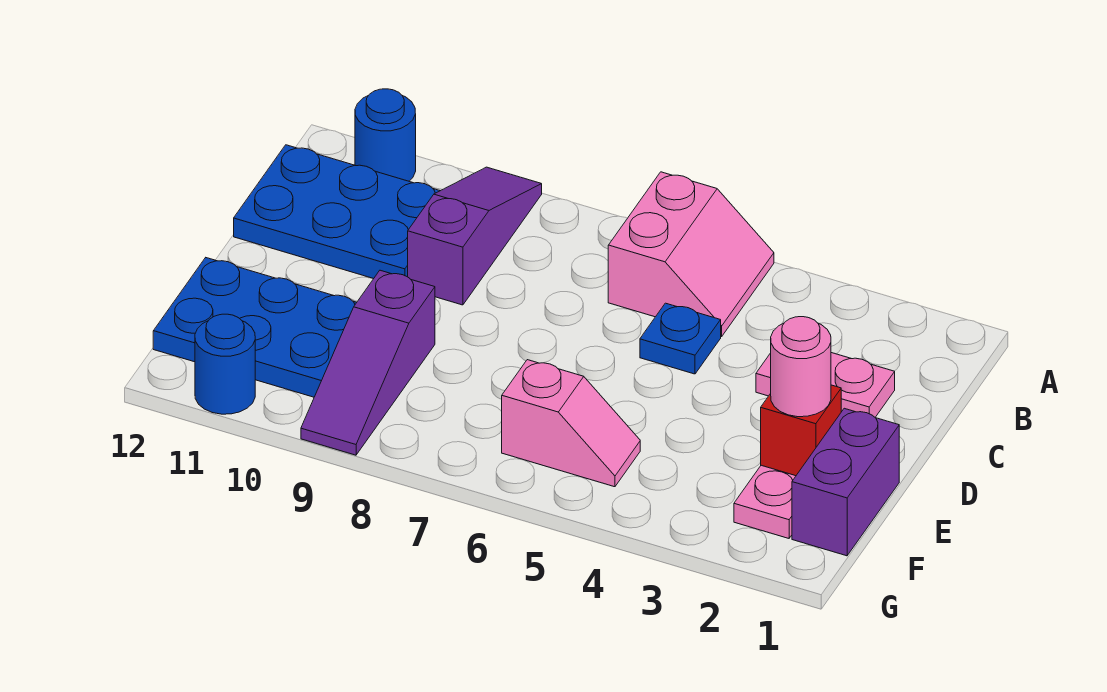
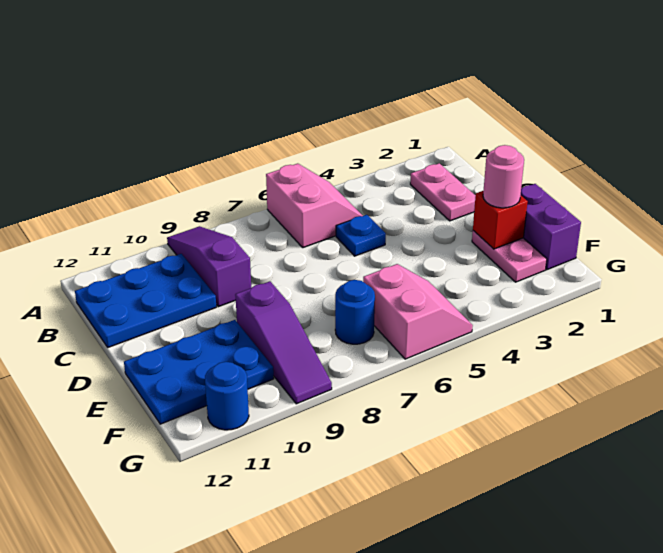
blue round brick A11 level 1 -> blue round brick F7 level 1
pink plate C2:C3 level 1 -> pink plate B2:C2 level 1
pink slope F5:F6 level 1 top 6 -> pink slope F5:G6 level 1 top 6

